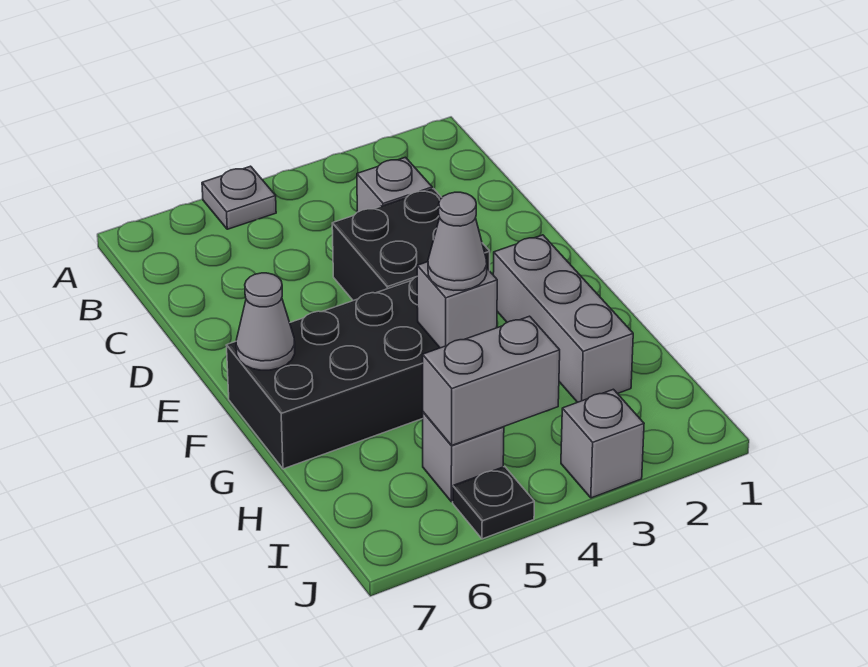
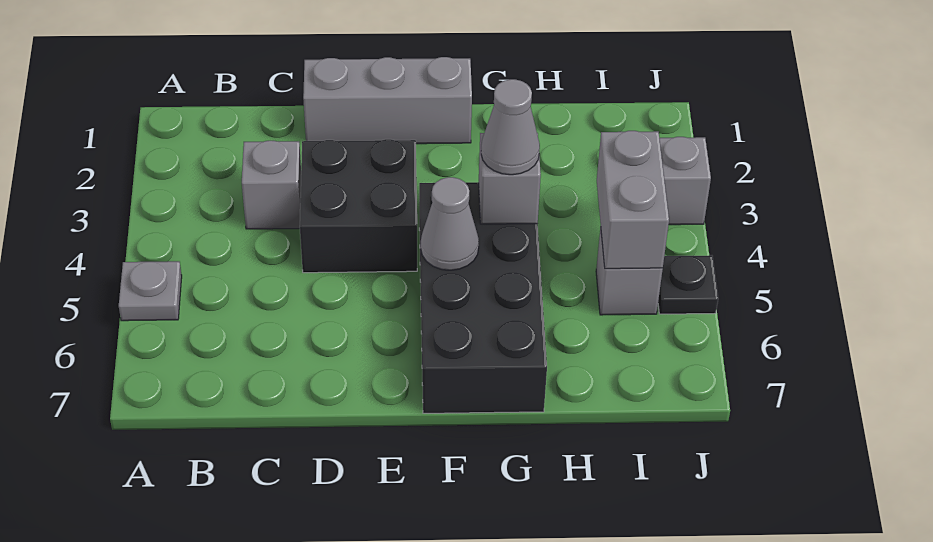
grey brick F2:H2 level 1 -> grey brick D1:F1 level 1
grey cone F7 level 2 -> grey cone F5 level 2

